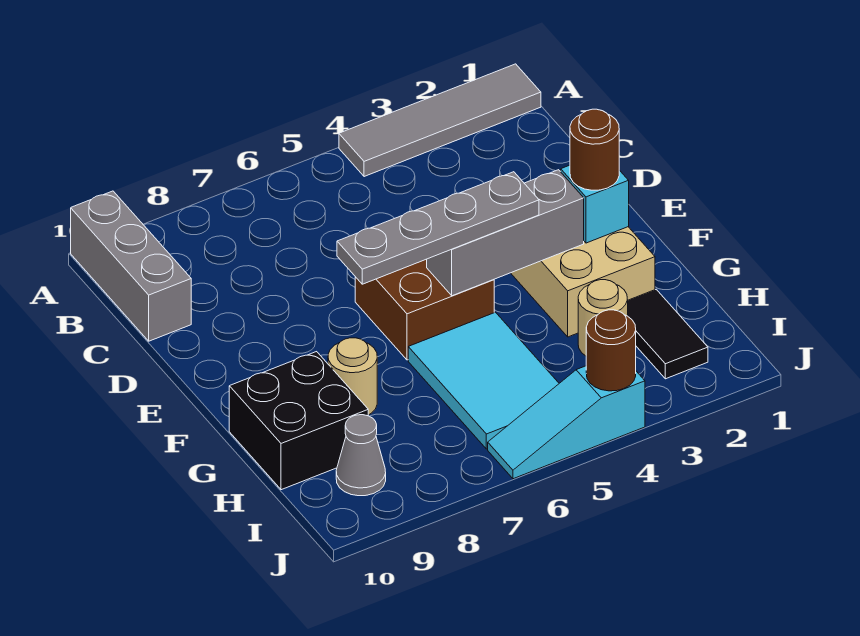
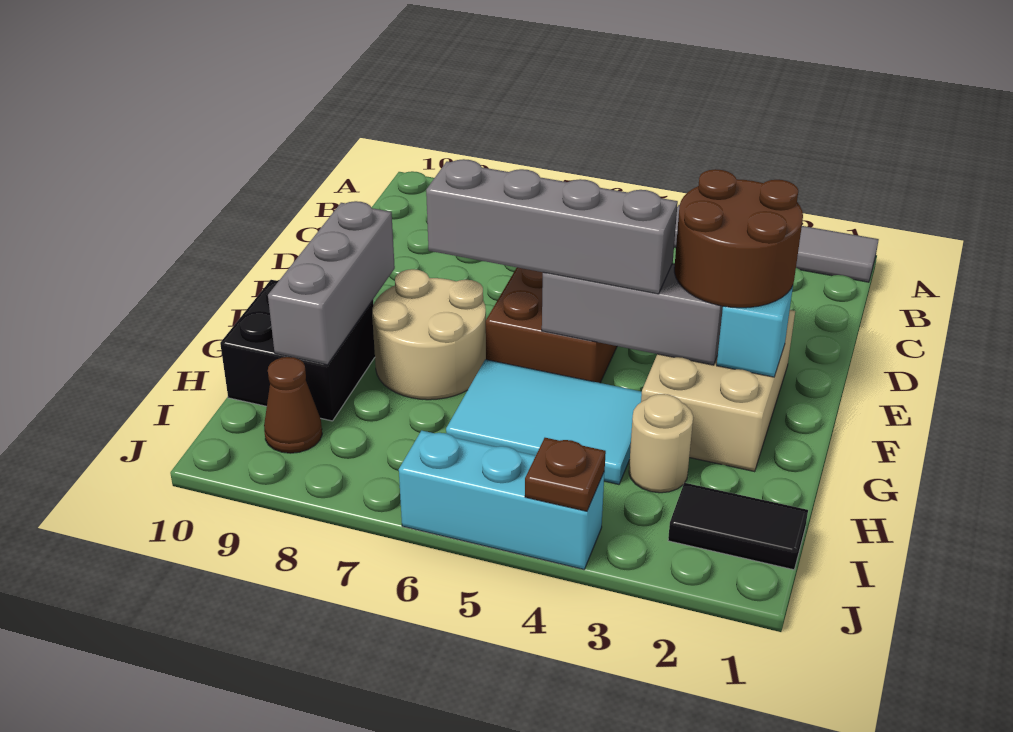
grey brick A10:C10 level 1 -> grey brick F9:H9 level 2
brown round brick F2 level 3 -> brown round brick E2:F3 level 3
grey plate F4:F7 level 3 -> grey brick F4:F7 level 3
cyan tile G5:I6 level 1 -> cyan tile G4:H6 level 1
tan round brick G8 level 1 -> tan round brick F7:G8 level 1
black tile H2:I2 level 1 -> black tile I1:I2 level 1
grey cone I9 level 1 -> brown cone I9 level 1
cyan slope J4:J6 level 1 top 4 -> cyan brick J4:J6 level 1
brown round brick J4 level 2 -> brown plate J4 level 2

